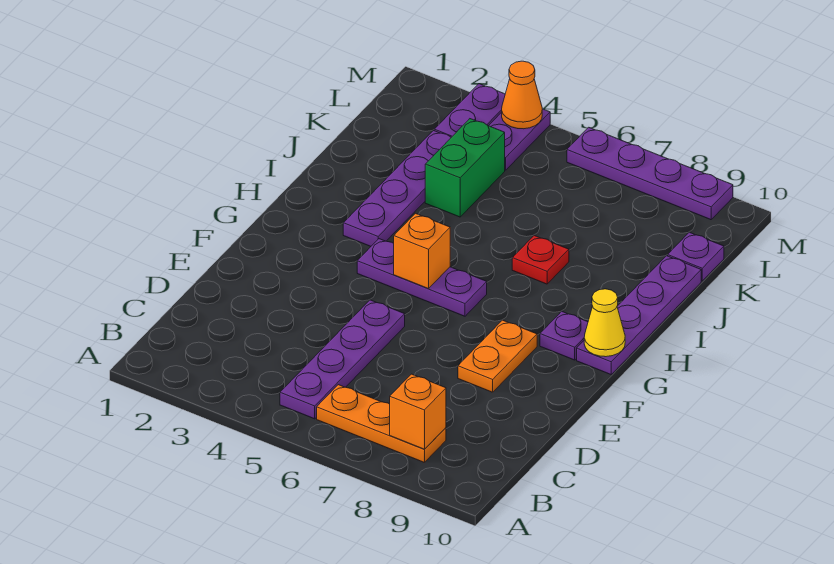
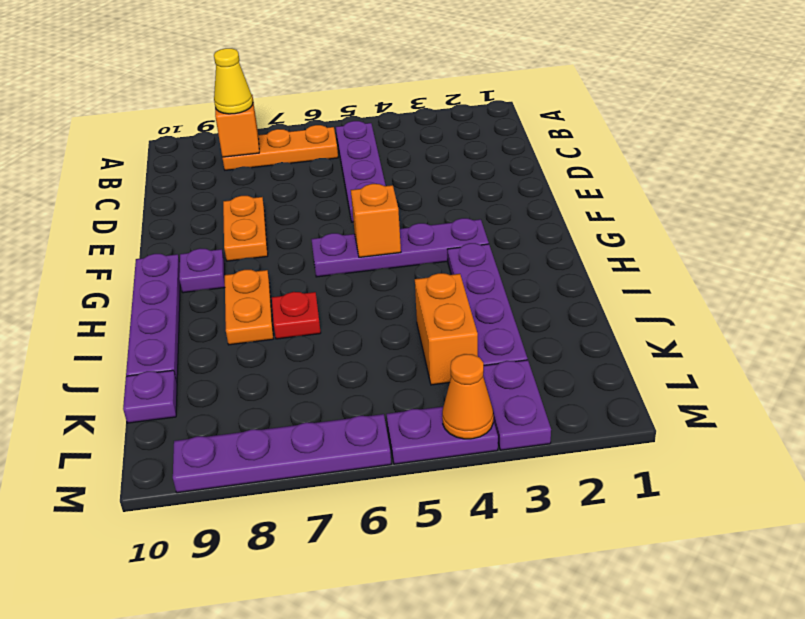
purple plate G4:G6 level 1 -> purple plate G3:G6 level 1
yellow cone G10 level 2 -> yellow cone B8 level 3
none -> orange plate H8:I8 level 1
green brick J4:K4 level 1 -> orange brick J4:K4 level 1
purple plate L4:M4 level 1 -> purple plate M4:M5 level 1

